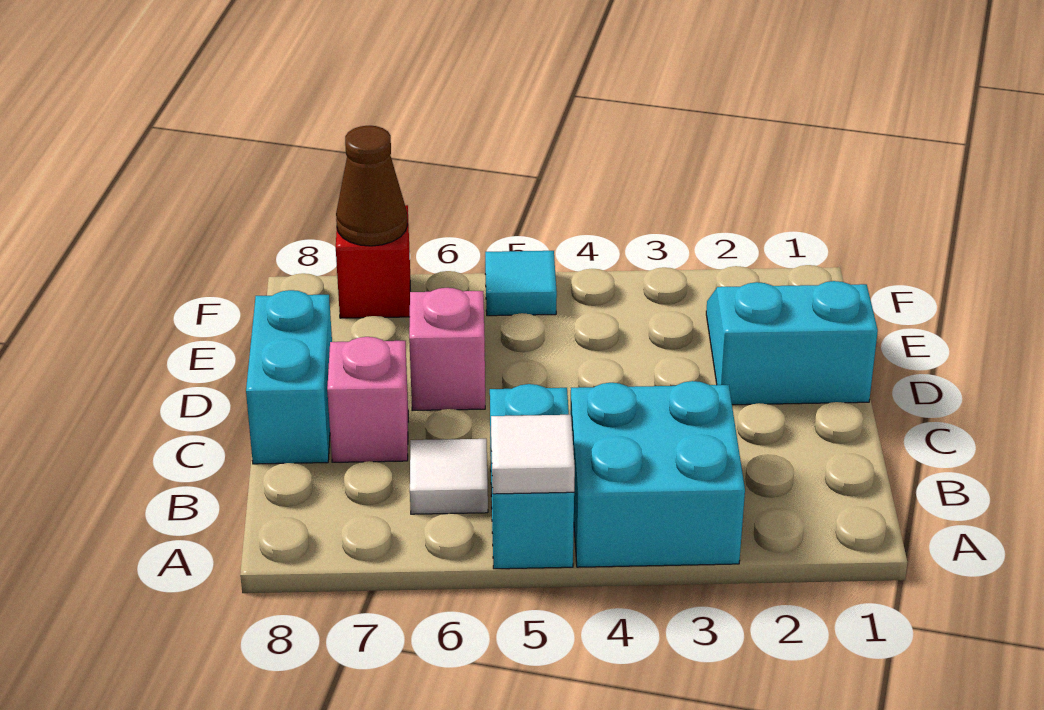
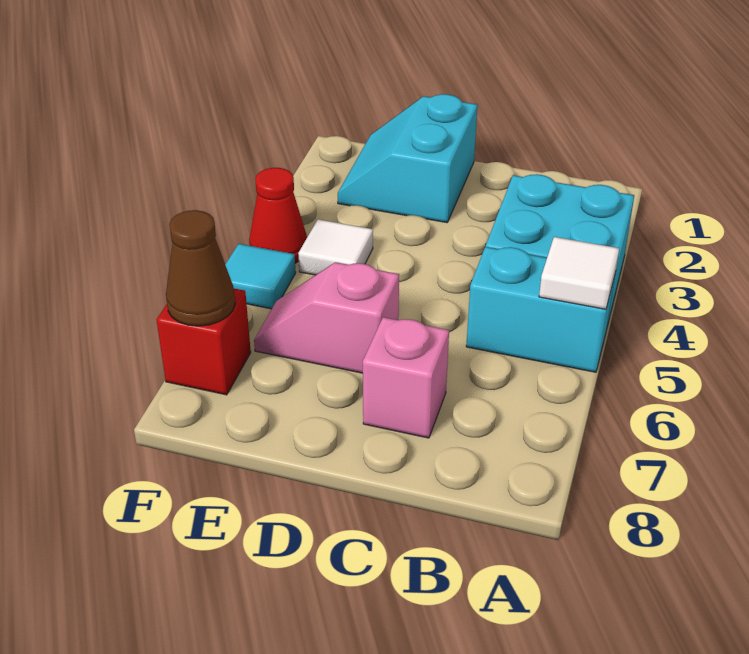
white tile B6 level 1 -> white tile E4 level 1
cyan brick C8:D8 level 1 -> none
none -> red cone F4 level 1

